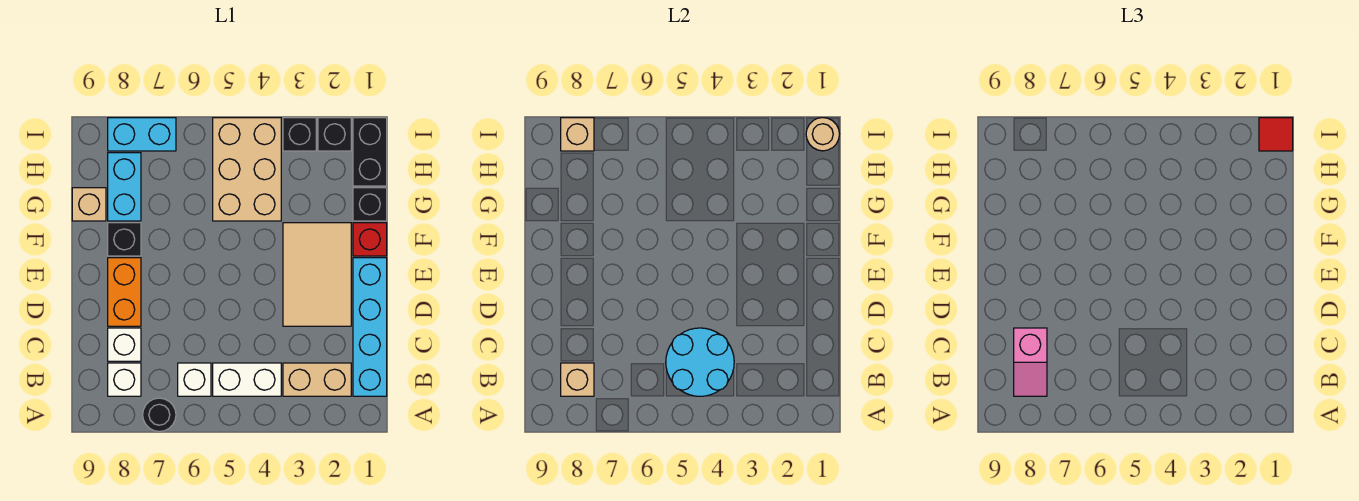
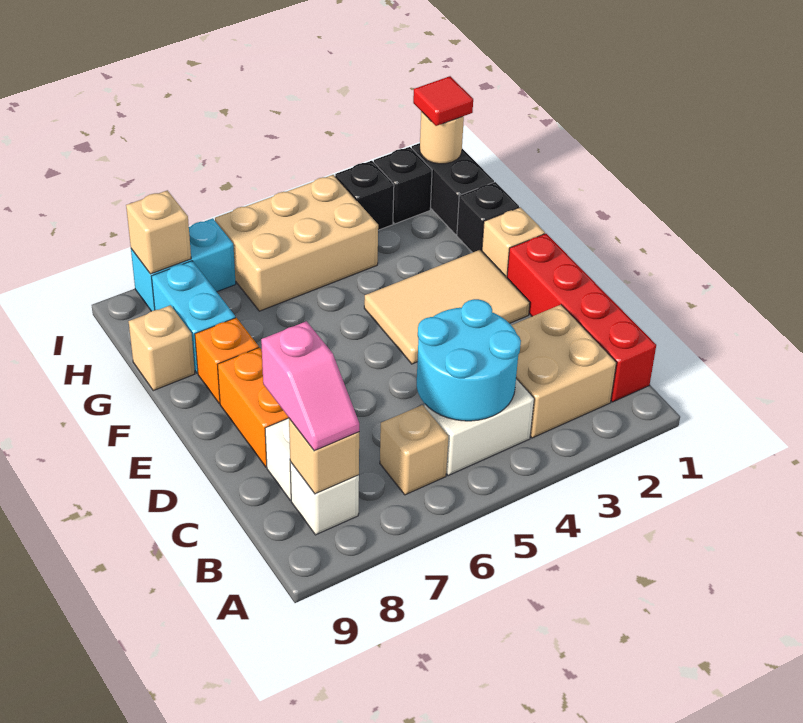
black round brick A7 level 1 -> none
cyan brick B1:E1 level 1 -> red brick B1:E1 level 1
tan brick B2:B3 level 1 -> tan brick B2:C3 level 1
white brick B6 level 1 -> tan brick B6 level 1
tan tile D2:F3 level 1 -> tan tile E2:F4 level 1
red brick F1 level 1 -> tan brick F1 level 1
black brick F8 level 1 -> orange brick F8 level 1
tan brick G4:I5 level 1 -> tan brick H4:I6 level 1

